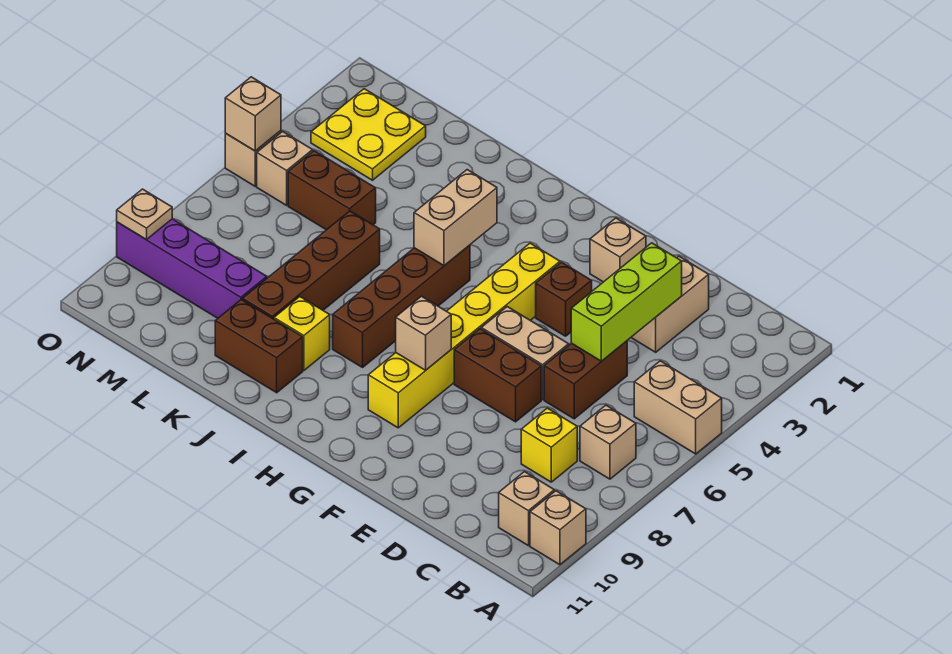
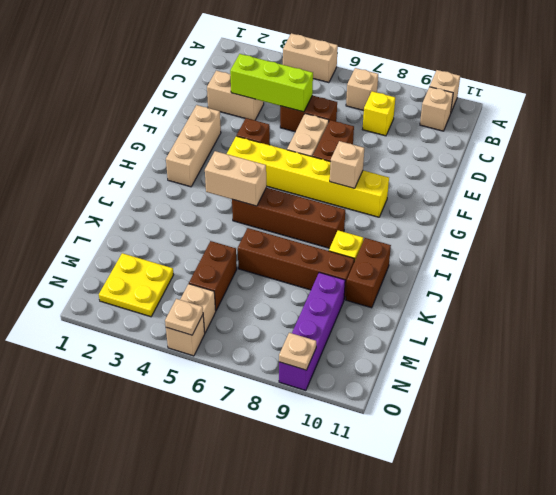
tan brick A5:B5 level 1 -> tan brick A4:A5 level 1
tan brick F2 level 1 -> tan brick F2:H2 level 1
tan brick O5 level 2 -> tan plate O5 level 2

